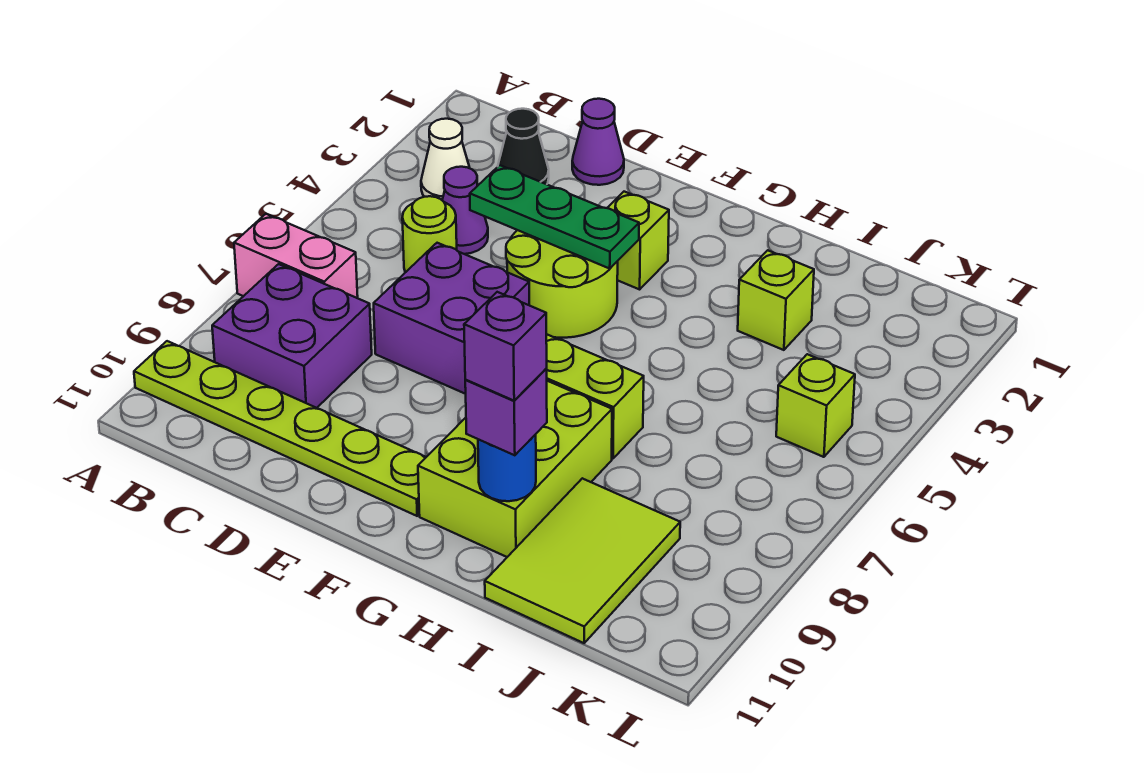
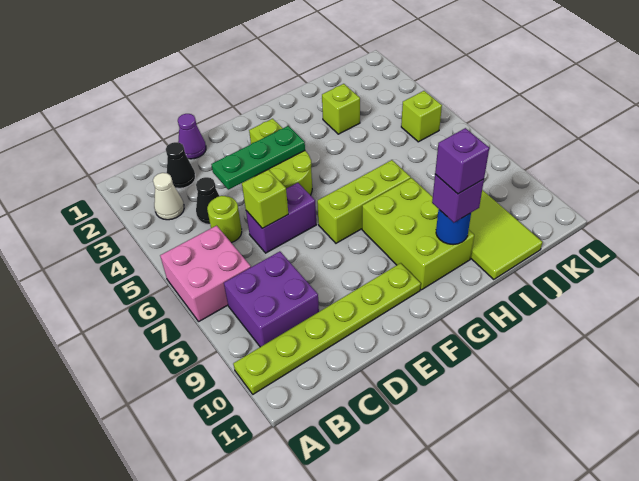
pink brick A7:B7 level 1 -> pink brick A6:B7 level 1
purple cone C4 level 1 -> black cone C4 level 1
purple brick D6:E7 level 1 -> purple brick D6:E6 level 1
none -> lime brick D6 level 2

